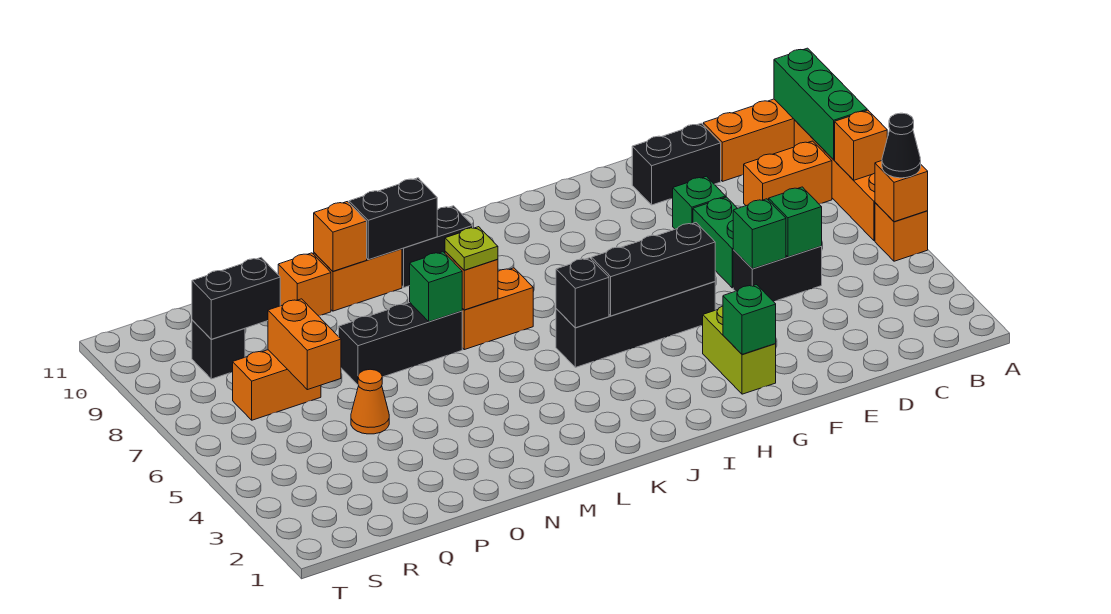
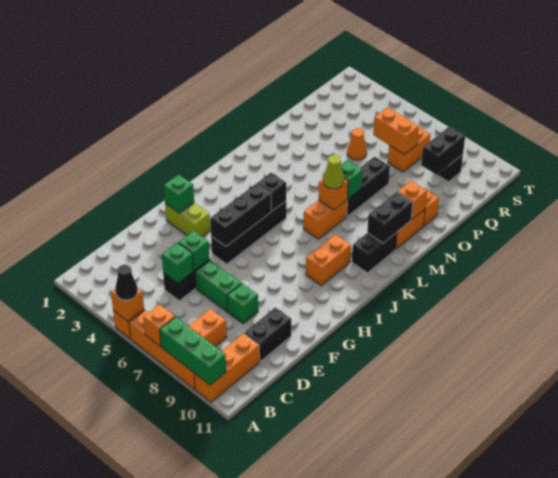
none -> orange brick I9:J9 level 1
lime plate L7 level 3 -> lime cone L7 level 3

